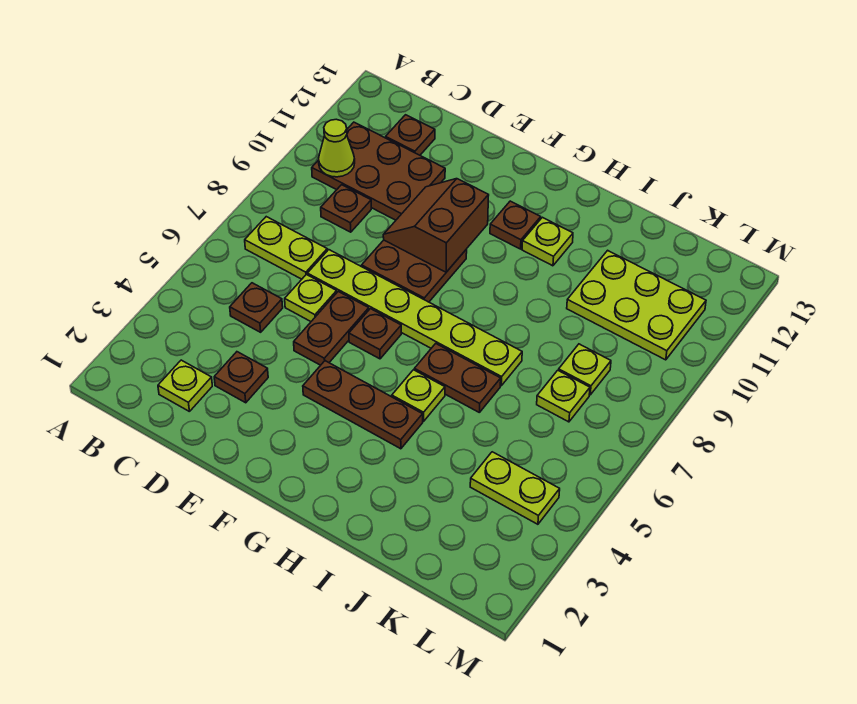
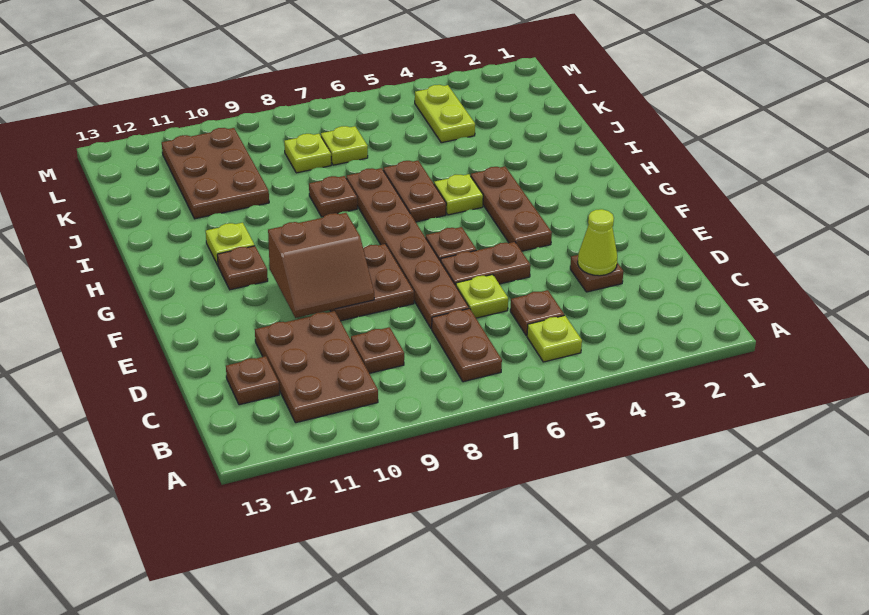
lime plate B7:C7 level 1 -> brown plate B7:C7 level 1
lime cone B10 level 2 -> lime cone D3 level 2
lime plate C2 level 1 -> lime plate B5 level 1
lime plate D7:I7 level 1 -> brown plate D7:I7 level 1
none -> brown plate I8 level 1
lime plate J10:L11 level 1 -> brown plate J10:L11 level 1

